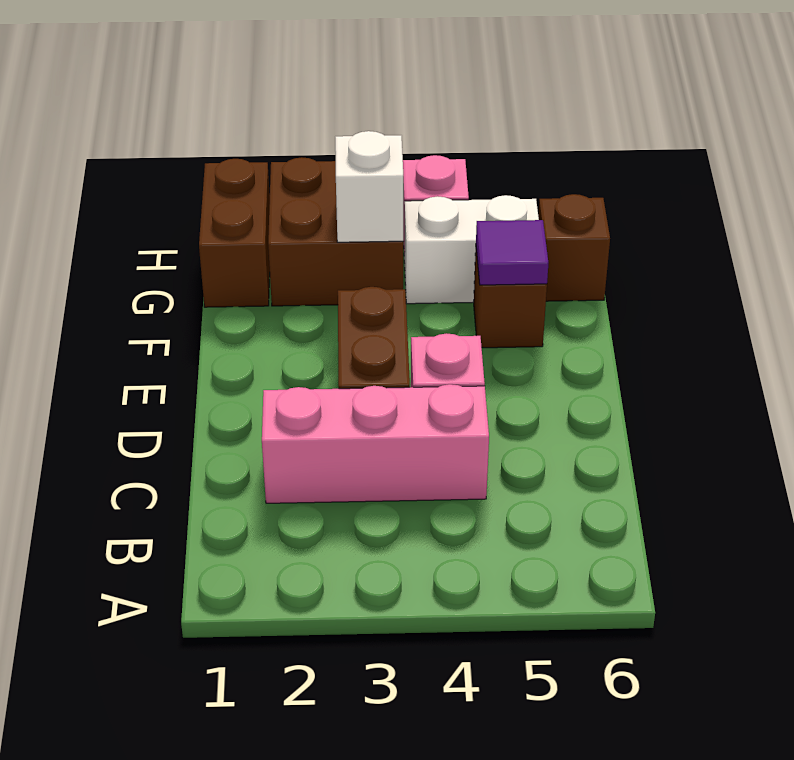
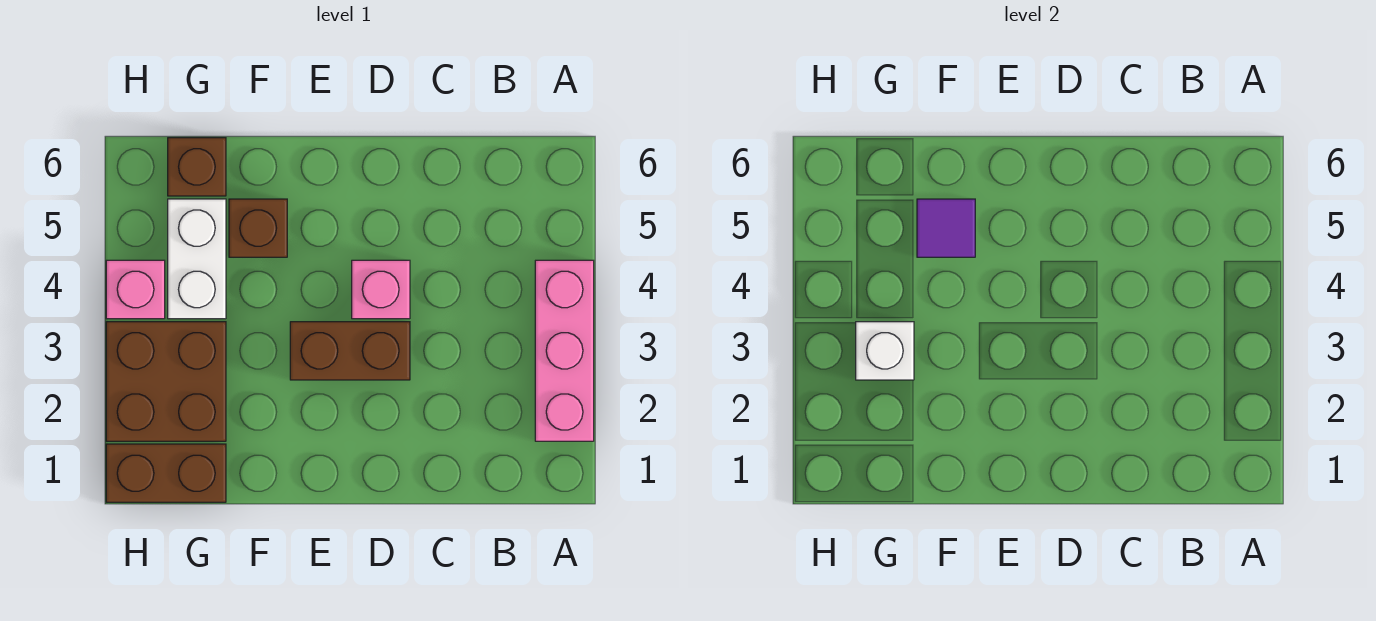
pink brick C2:C4 level 1 -> pink brick A2:A4 level 1

